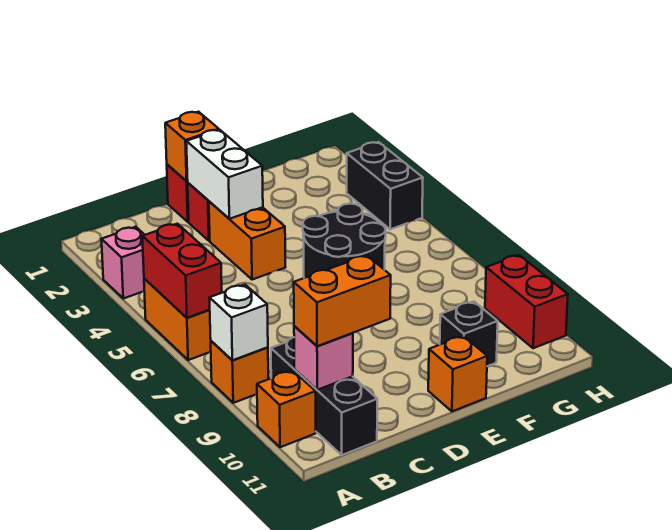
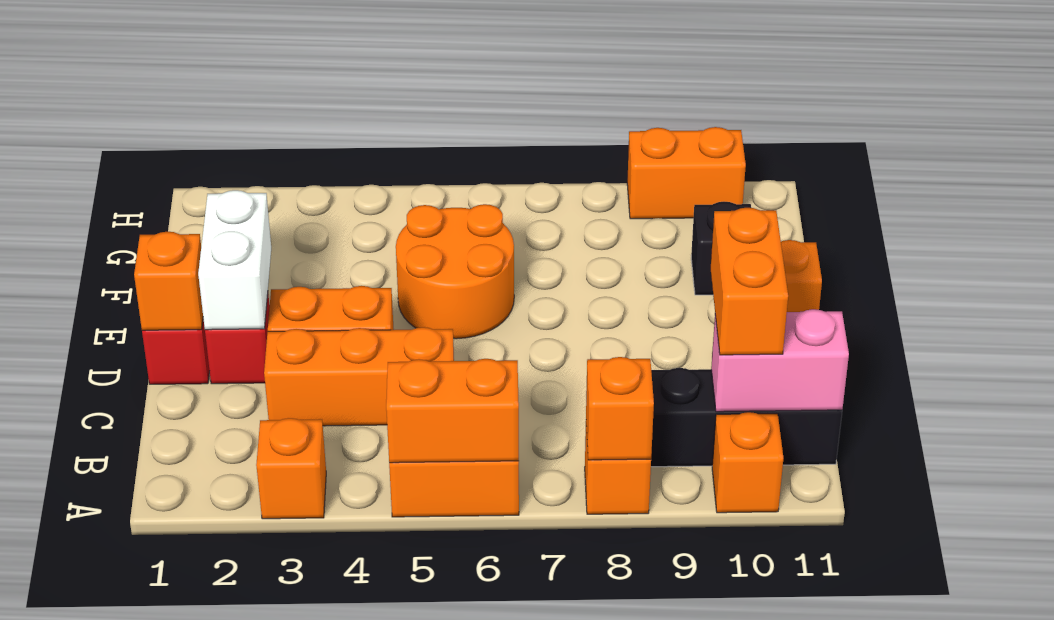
pink brick A3 level 1 -> orange brick A3 level 1
red brick A5:A6 level 2 -> orange brick A5:A6 level 2
white brick A8 level 2 -> orange brick A8 level 2
pink brick B10 level 2 -> pink brick B10:B11 level 2
none -> orange brick C3:C5 level 1
white brick D2:D3 level 2 -> white brick D2:E2 level 2
black round brick E5:F6 level 1 -> orange round brick E5:F6 level 1
black brick H3:H4 level 1 -> none
red brick H9:H10 level 1 -> orange brick H9:H10 level 1

